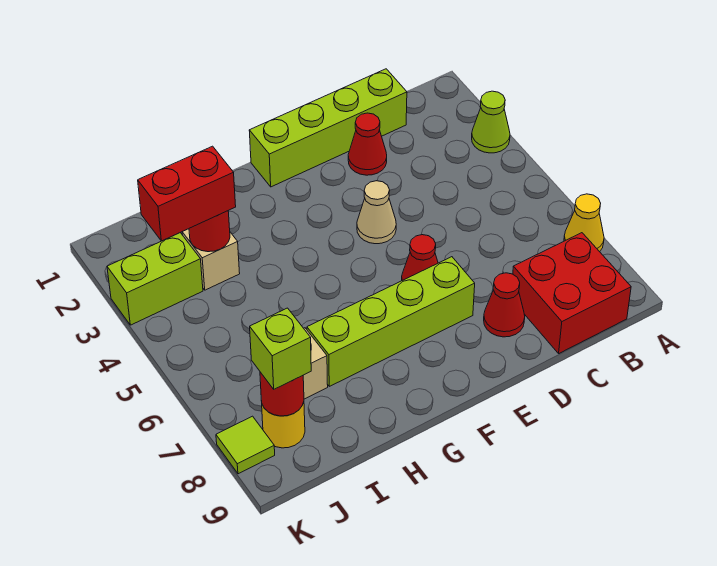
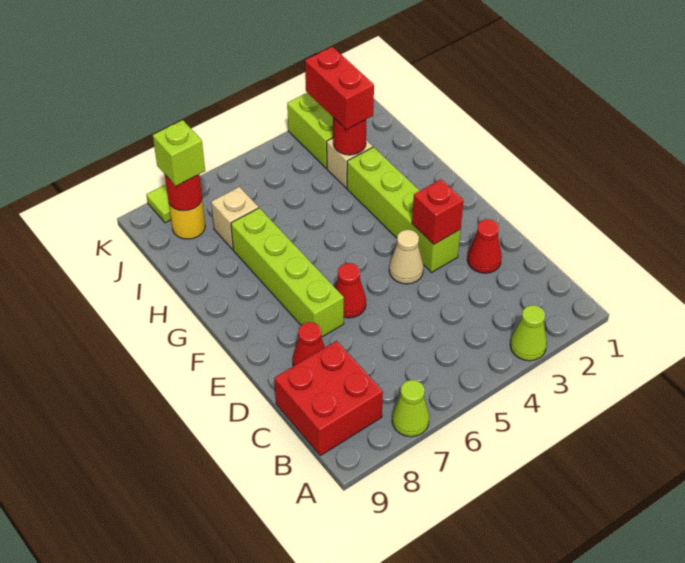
yellow cone A7 level 1 -> lime cone A7 level 1
lime brick C1:F1 level 1 -> lime brick E3:H3 level 1
none -> red brick E3 level 2

